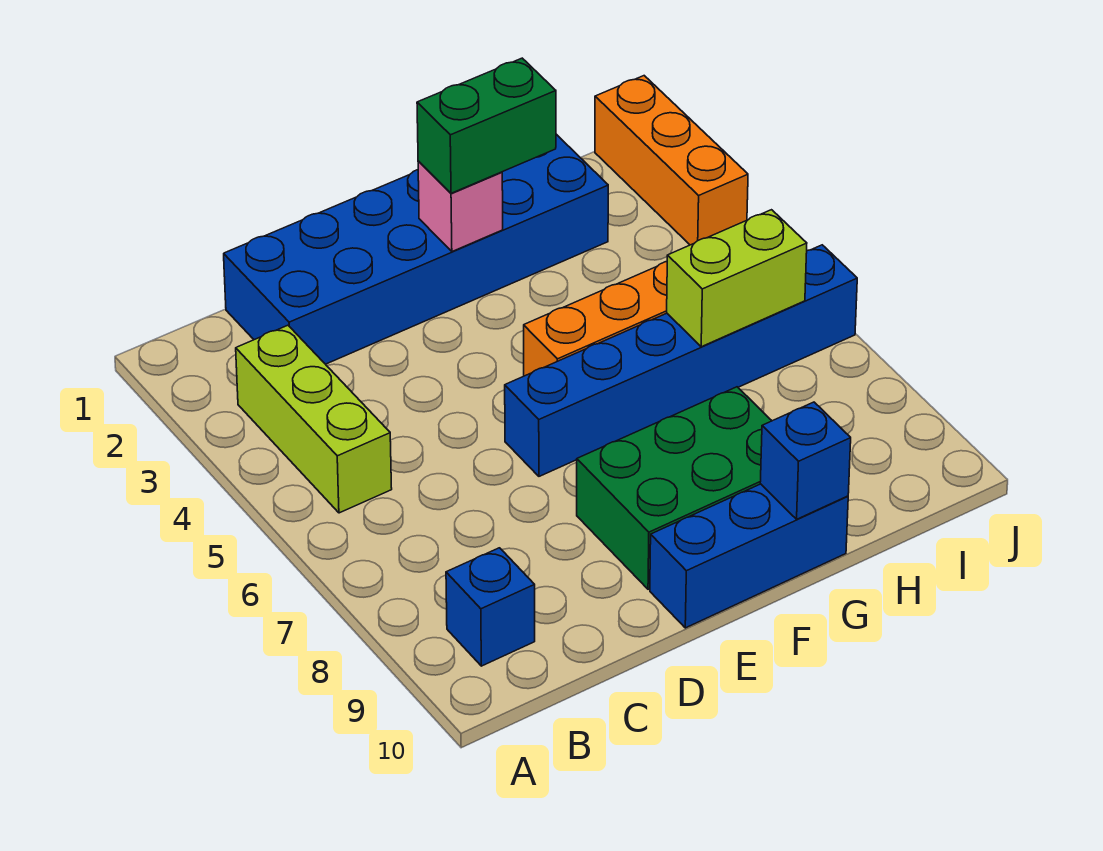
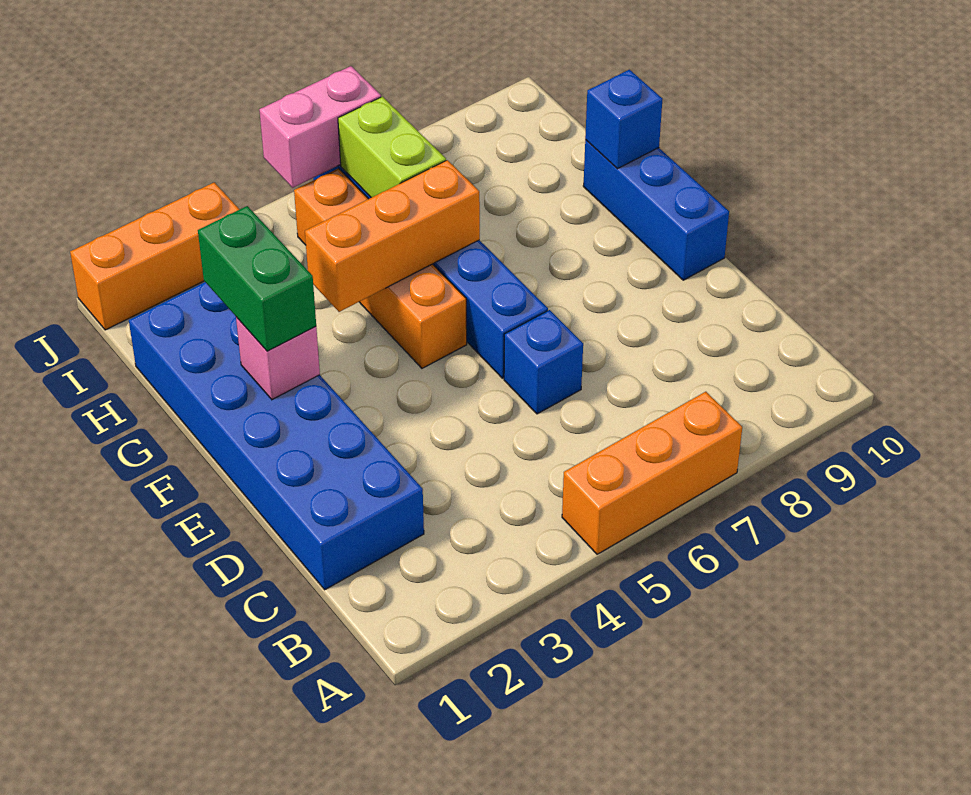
none -> orange brick A5:A7 level 1
lime brick B3:B5 level 1 -> none
blue brick B9 level 1 -> blue brick D6 level 1
green brick E8:G9 level 1 -> none
none -> orange brick G4:G6 level 2
none -> pink brick J5:J6 level 2

